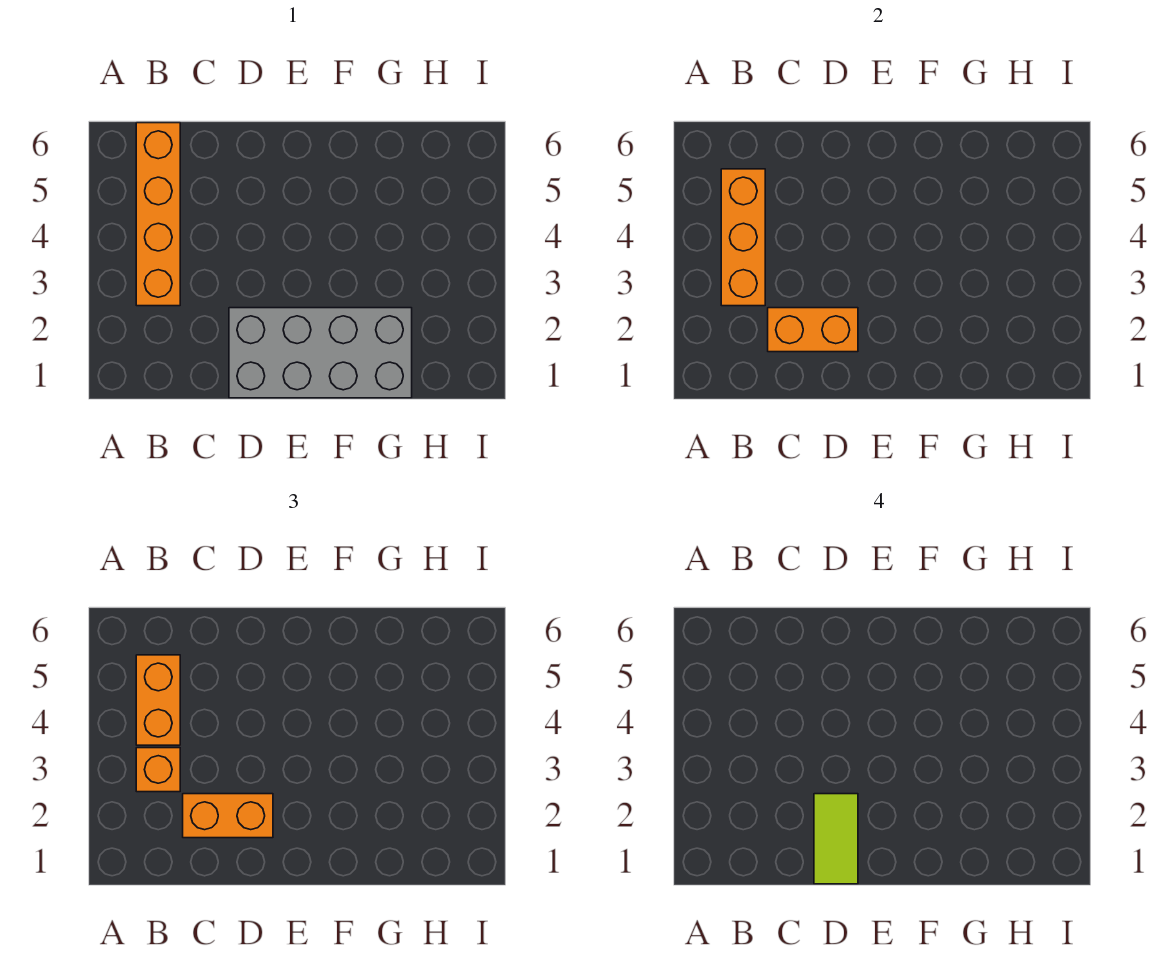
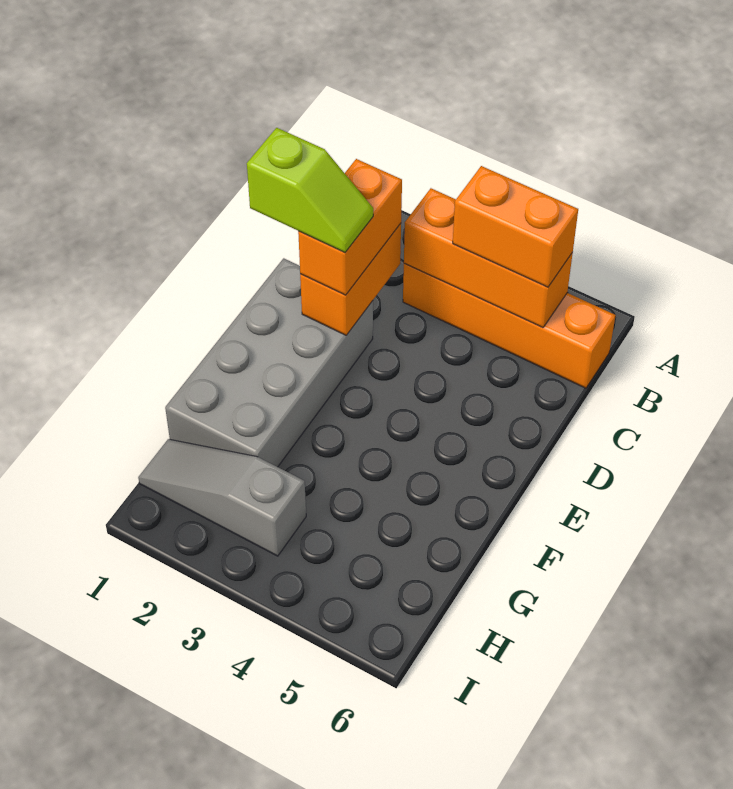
orange brick B3 level 3 -> none
lime tile D1:D2 level 4 -> lime slope D1:D2 level 4 top 1
none -> grey slope H1:H3 level 1 top 3

